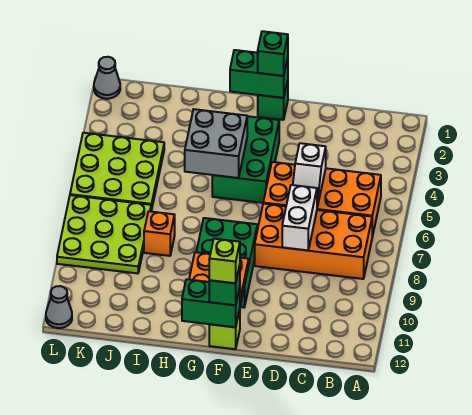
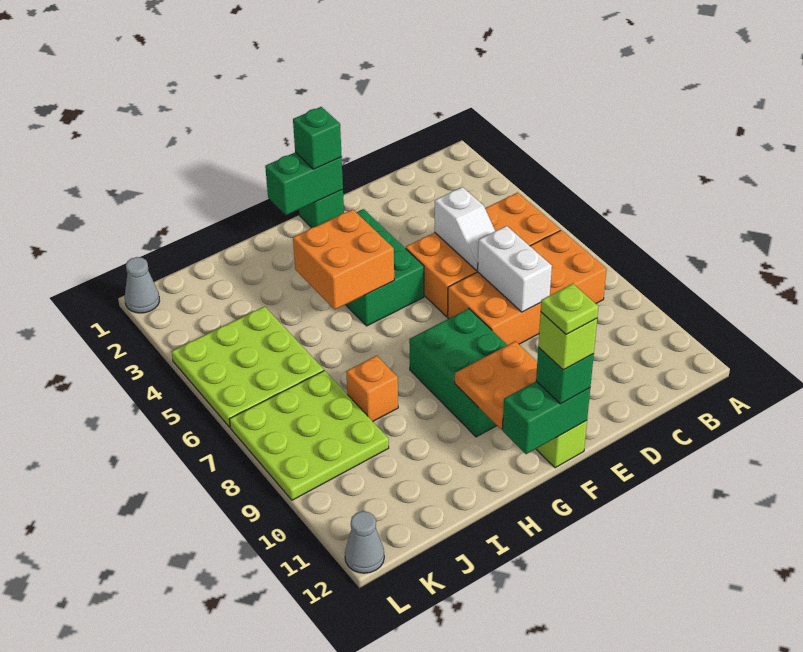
none -> lime plate F12 level 5
grey brick G4:H5 level 2 -> orange brick G4:H5 level 2

